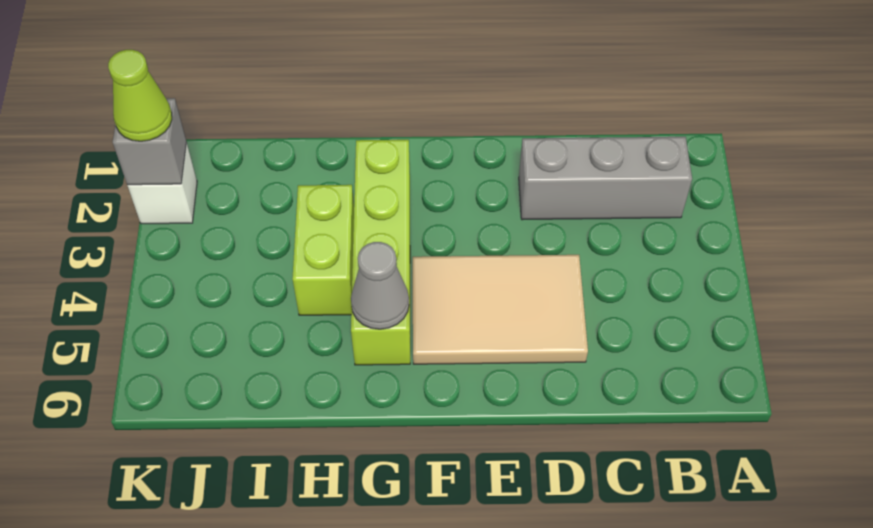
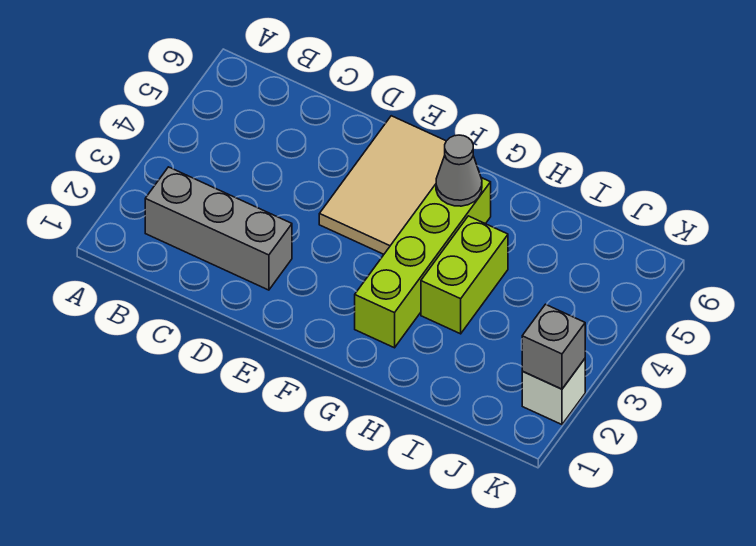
tan tile D4:F5 level 1 -> tan tile E4:F6 level 1
lime cone K2 level 3 -> none

